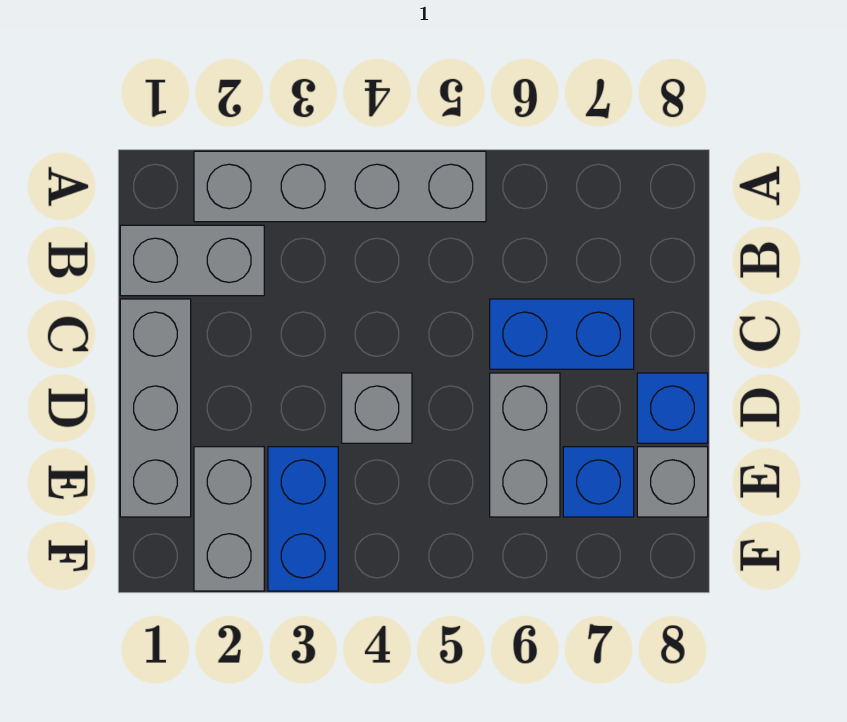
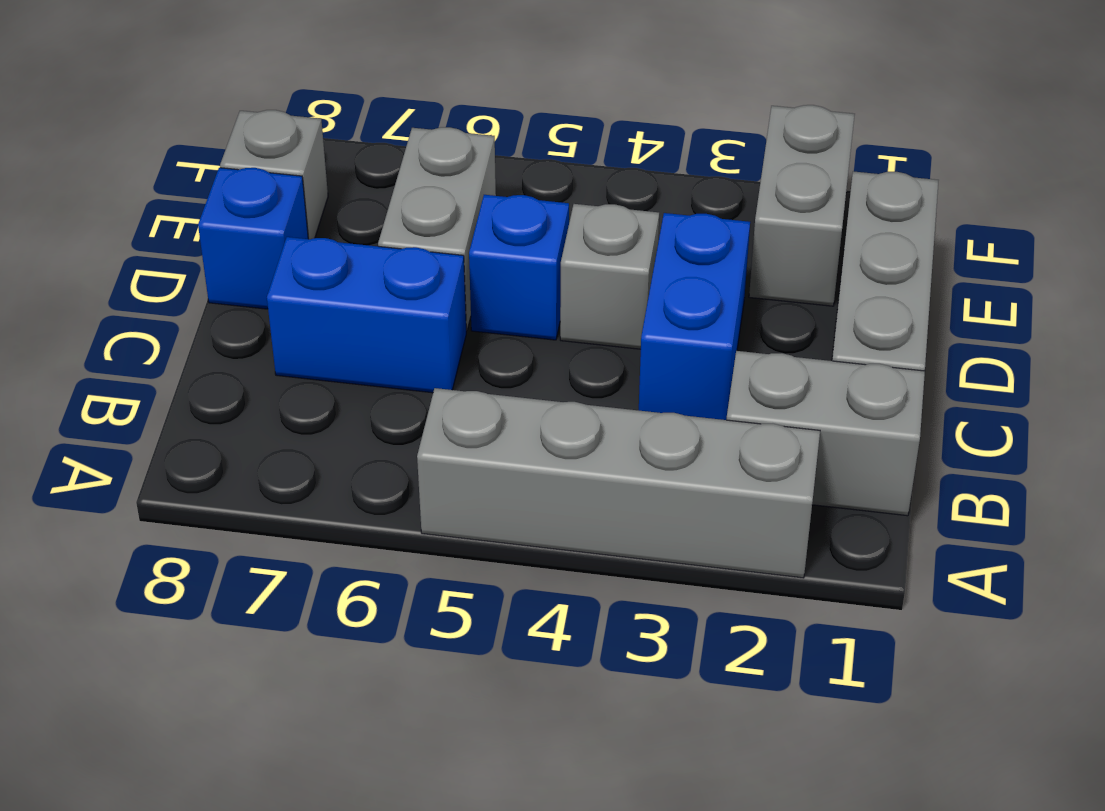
blue brick E3:F3 level 1 -> blue brick C3:D3 level 1
blue brick E7 level 1 -> blue brick D5 level 1

